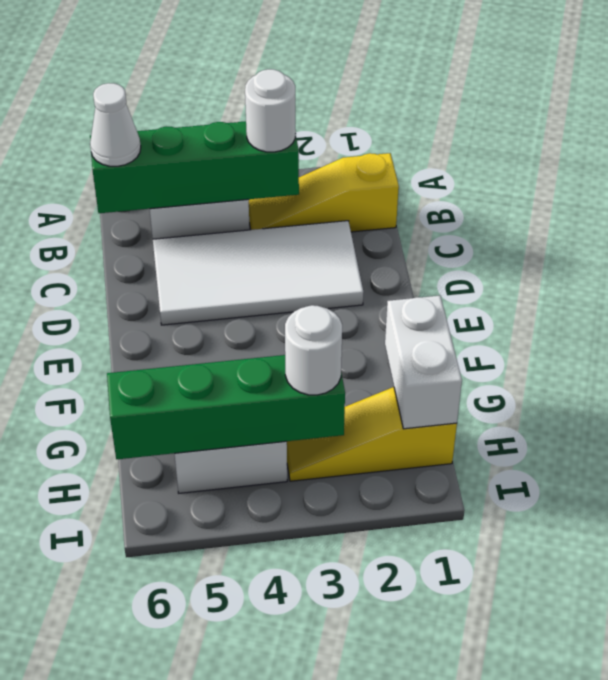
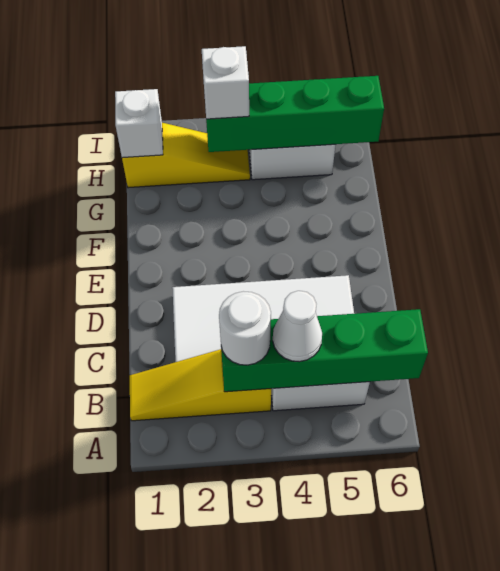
yellow slope B1:B3 level 1 top 1 -> yellow slope B1:B3 level 1 top 3
white cone B6 level 3 -> white cone B4 level 3
white brick G1:H1 level 2 -> white brick H1 level 2
white round brick H3 level 3 -> white brick H3 level 3

